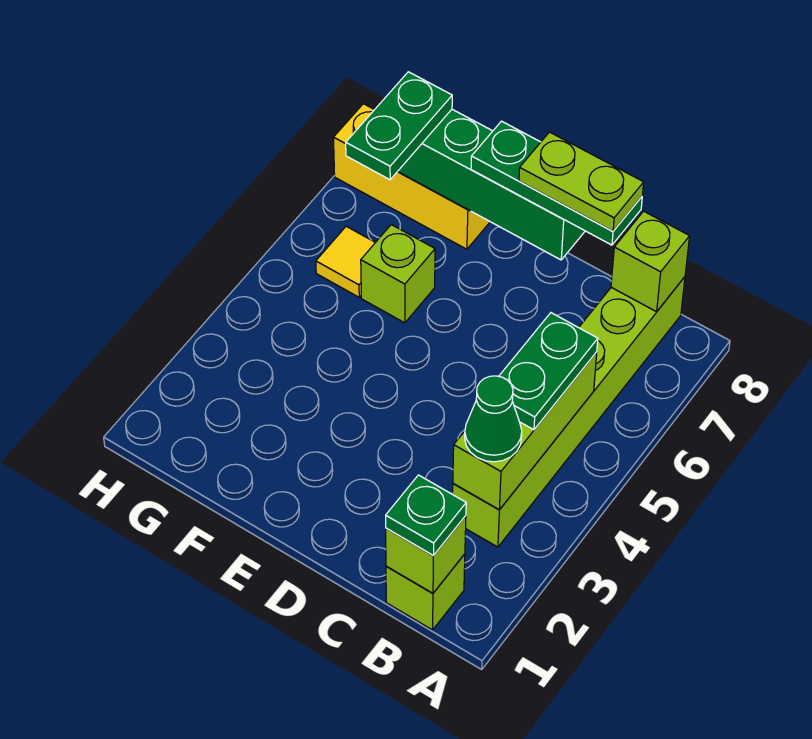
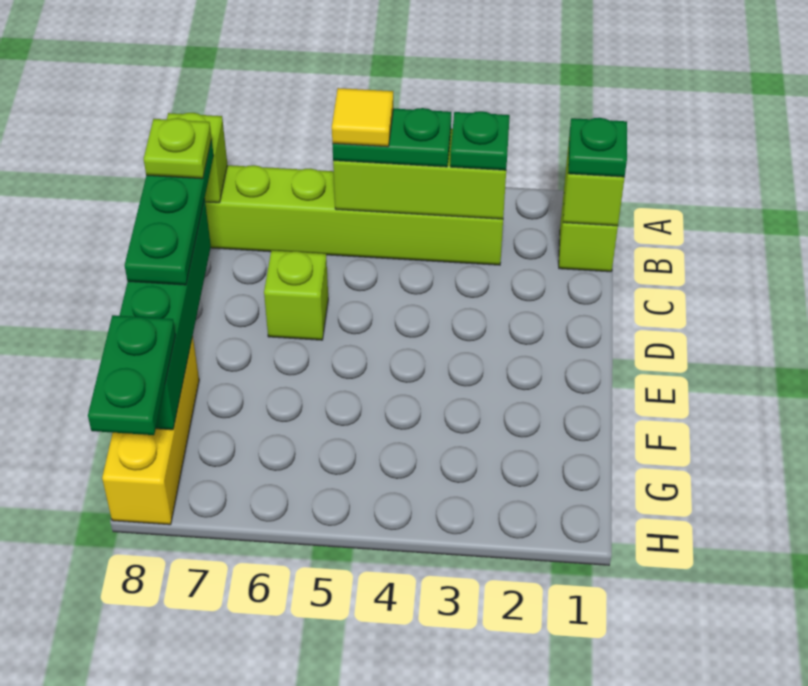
green cone B3 level 3 -> green plate B3 level 3
lime plate C8:D8 level 4 -> lime plate C8 level 4
lime brick F6 level 1 -> lime brick D6 level 1
yellow tile G6 level 1 -> yellow tile B5 level 4
green plate G7:G8 level 3 -> green plate G8:H8 level 3

